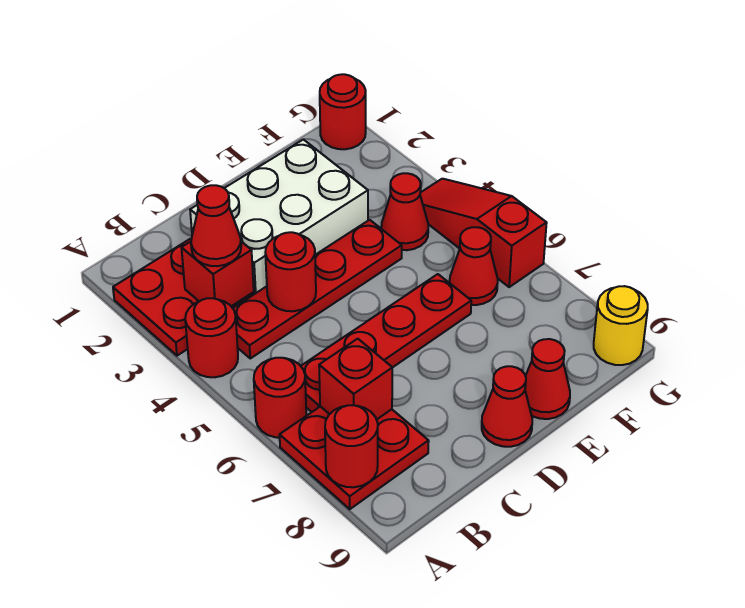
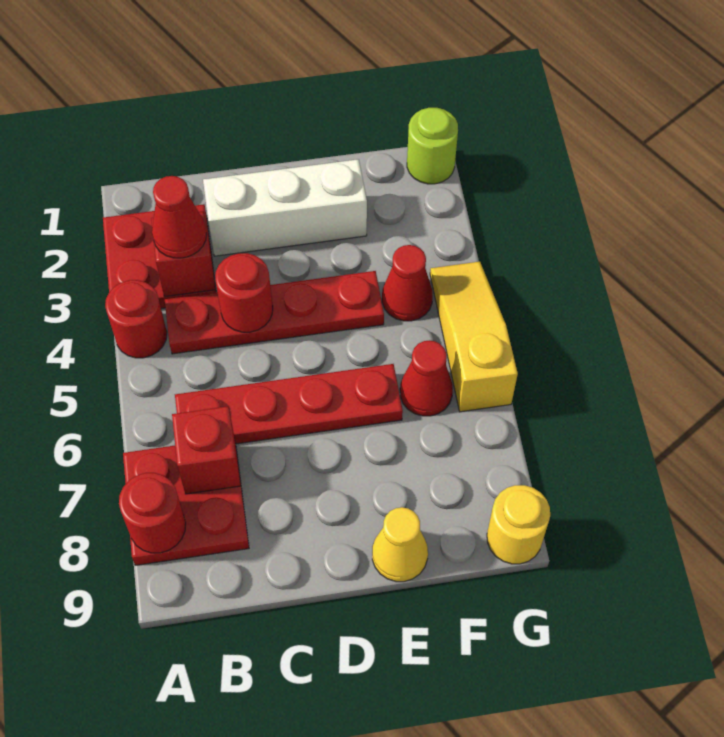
red round brick A6 level 1 -> none
white brick C2:E3 level 1 -> white brick C2:E2 level 1
red cone D9 level 1 -> none
red cone E9 level 1 -> yellow cone E9 level 1
red round brick G1 level 1 -> lime round brick G1 level 1
red slope G4:G6 level 1 top 6 -> yellow slope G4:G6 level 1 top 6

